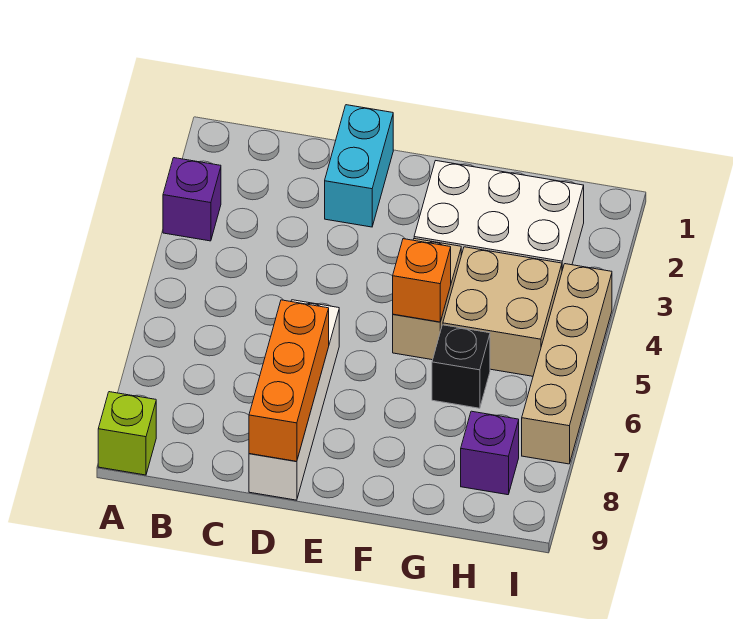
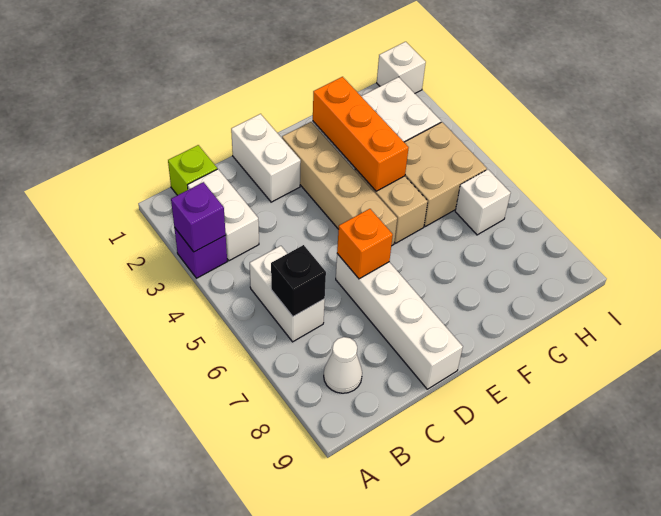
lime brick A9 level 1 -> lime brick B1 level 1
none -> white brick B2:B3 level 1
none -> white brick B5:B6 level 1
none -> white cone B8 level 1
cyan brick D1:D2 level 1 -> white brick D1:D2 level 1
orange brick D7:D9 level 2 -> orange brick F2:F4 level 2
orange brick F5 level 2 -> orange brick D6 level 2
black brick G6 level 1 -> black brick B6 level 2
none -> white brick H6 level 1
purple brick H8 level 1 -> purple brick A3 level 2
none -> white brick I1 level 1
tan brick I4:I7 level 1 -> tan brick E2:E5 level 1

